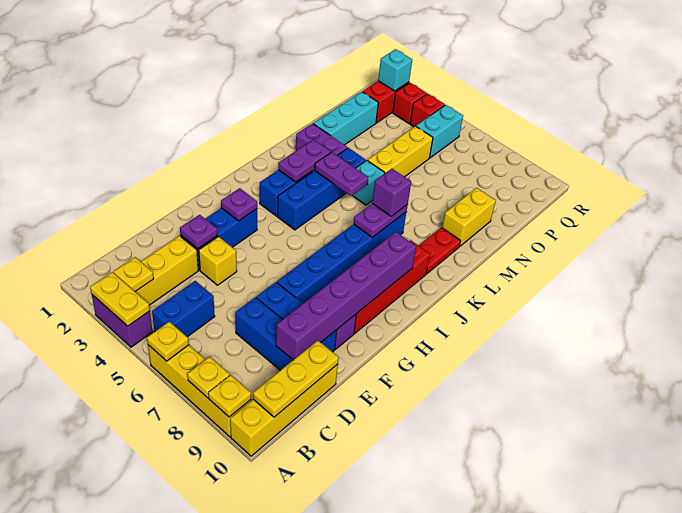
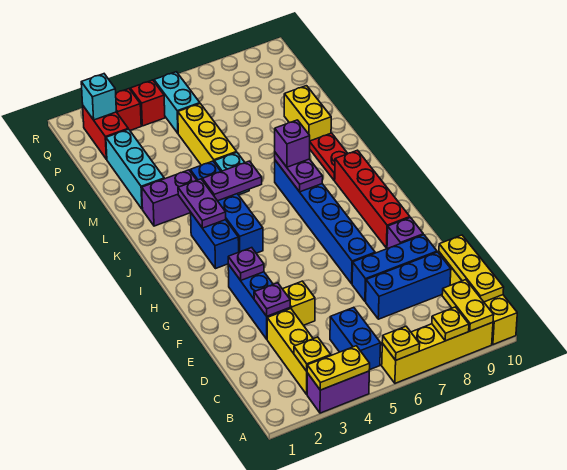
yellow plate A9 level 2 -> yellow plate A9:B9 level 2
purple brick D9:I9 level 2 -> none

